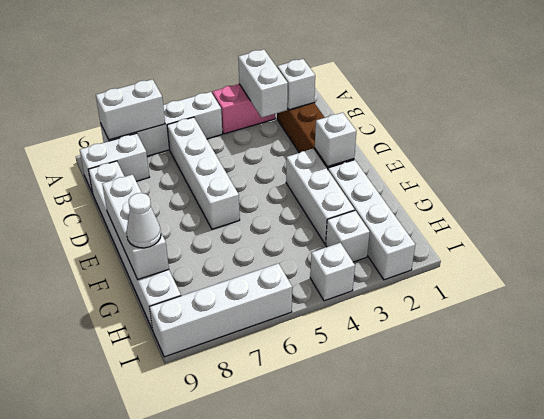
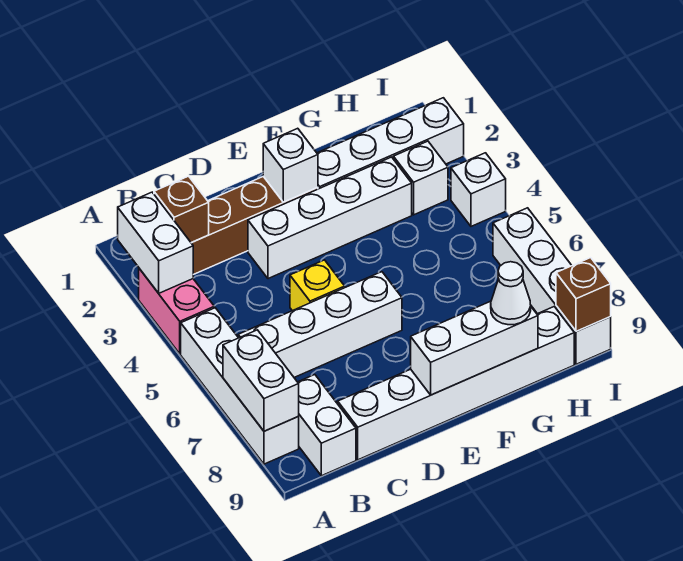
white brick A3:B3 level 2 -> white brick A2:A3 level 2
white brick B2 level 2 -> brown brick B2 level 2
none -> yellow brick D5 level 1
white brick E3:G3 level 1 -> white brick D3:G3 level 1
none -> brown brick I9 level 2

